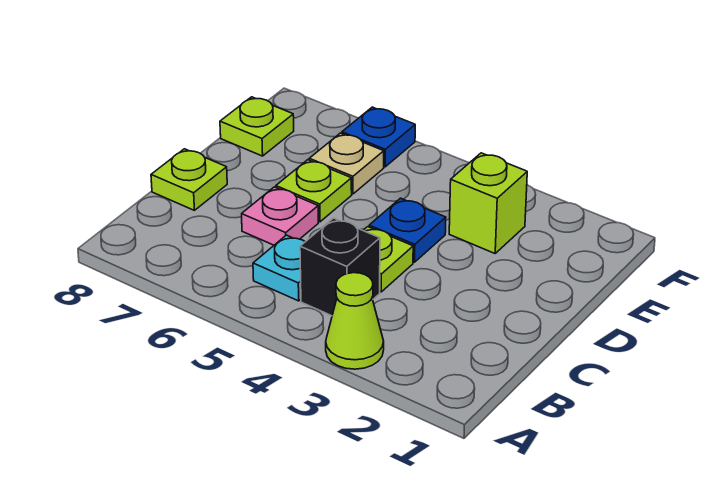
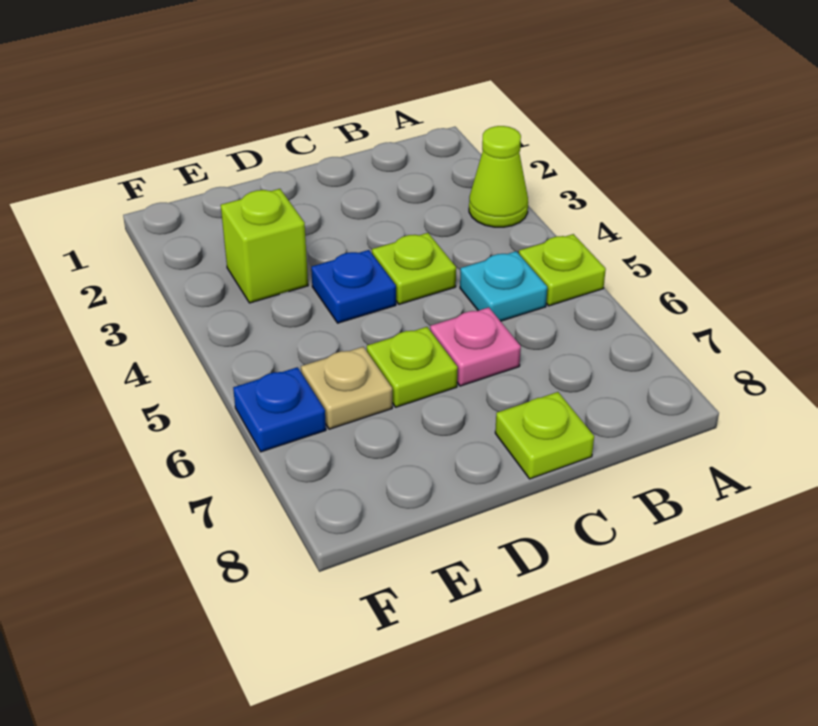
black brick B4 level 1 -> none
lime plate E8 level 1 -> lime plate A5 level 1

